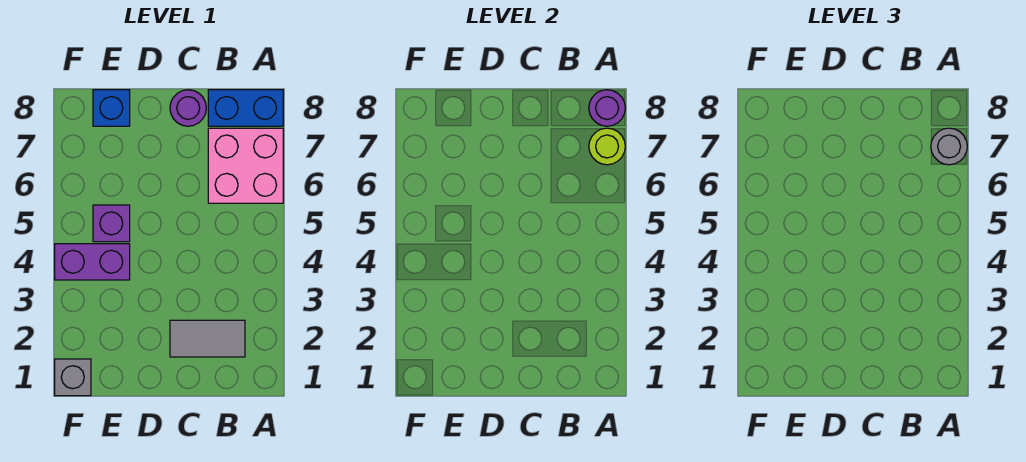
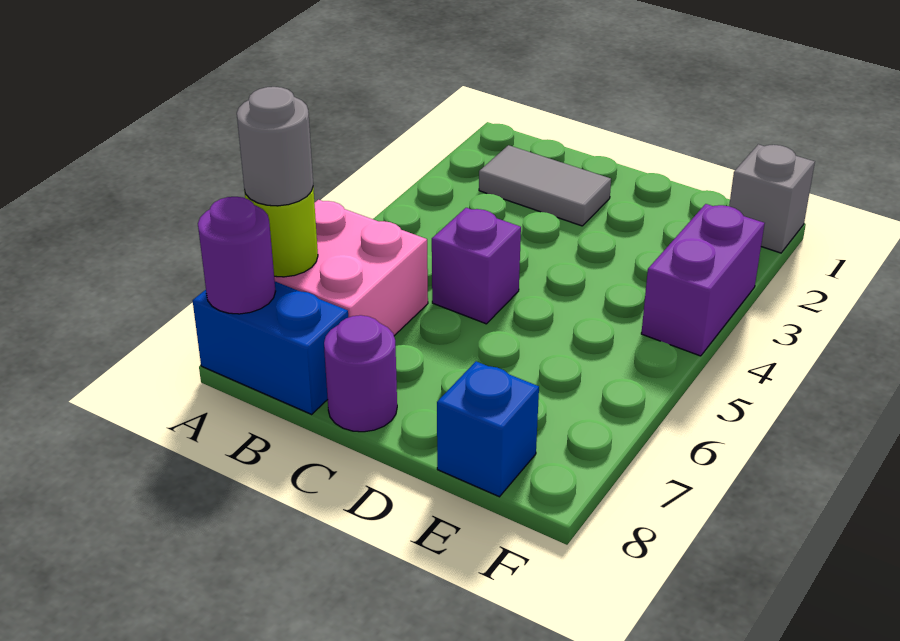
purple brick E4:F4 level 1 -> purple brick F3:F4 level 1
purple brick E5 level 1 -> purple brick C5 level 1

